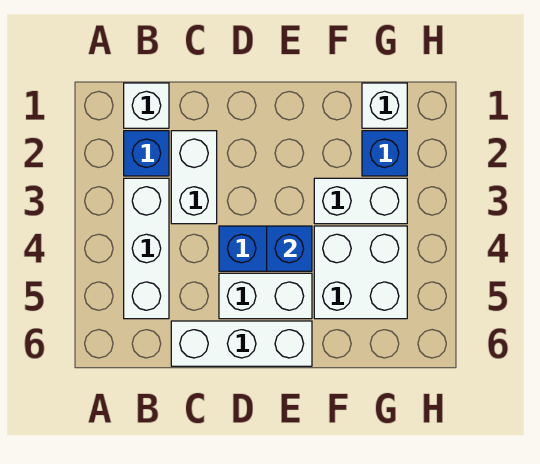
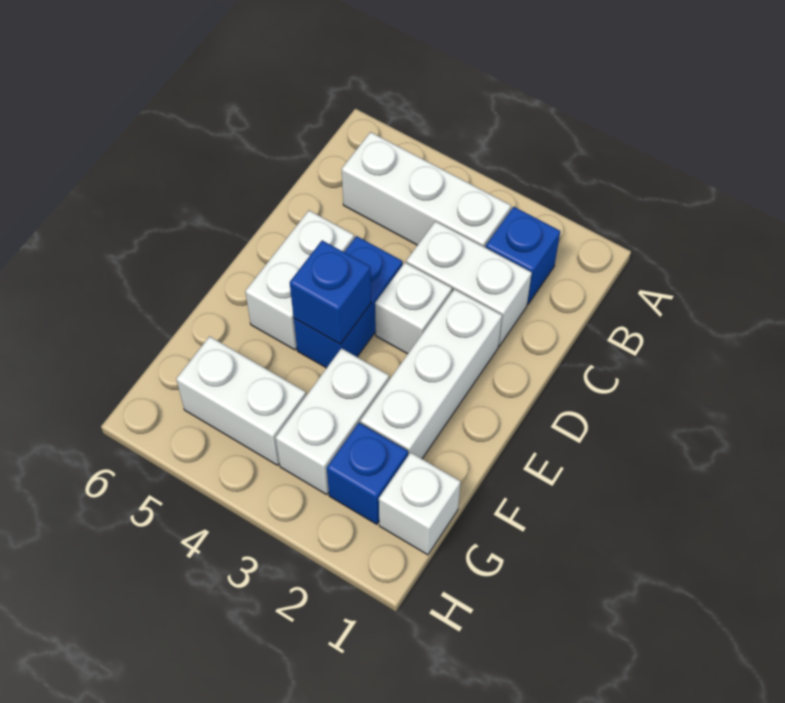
white brick B1 level 1 -> white brick D3 level 1
white brick C6:E6 level 1 -> white brick D2:F2 level 1
white brick F4:G5 level 1 -> white brick G4:G5 level 1

